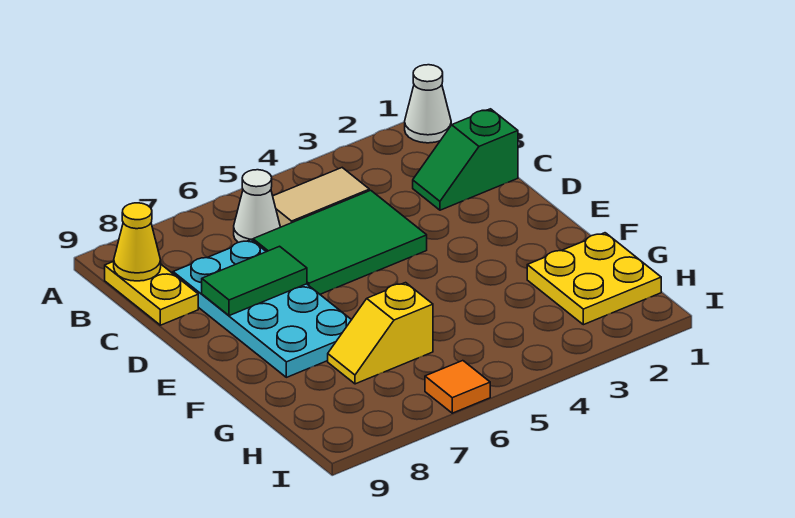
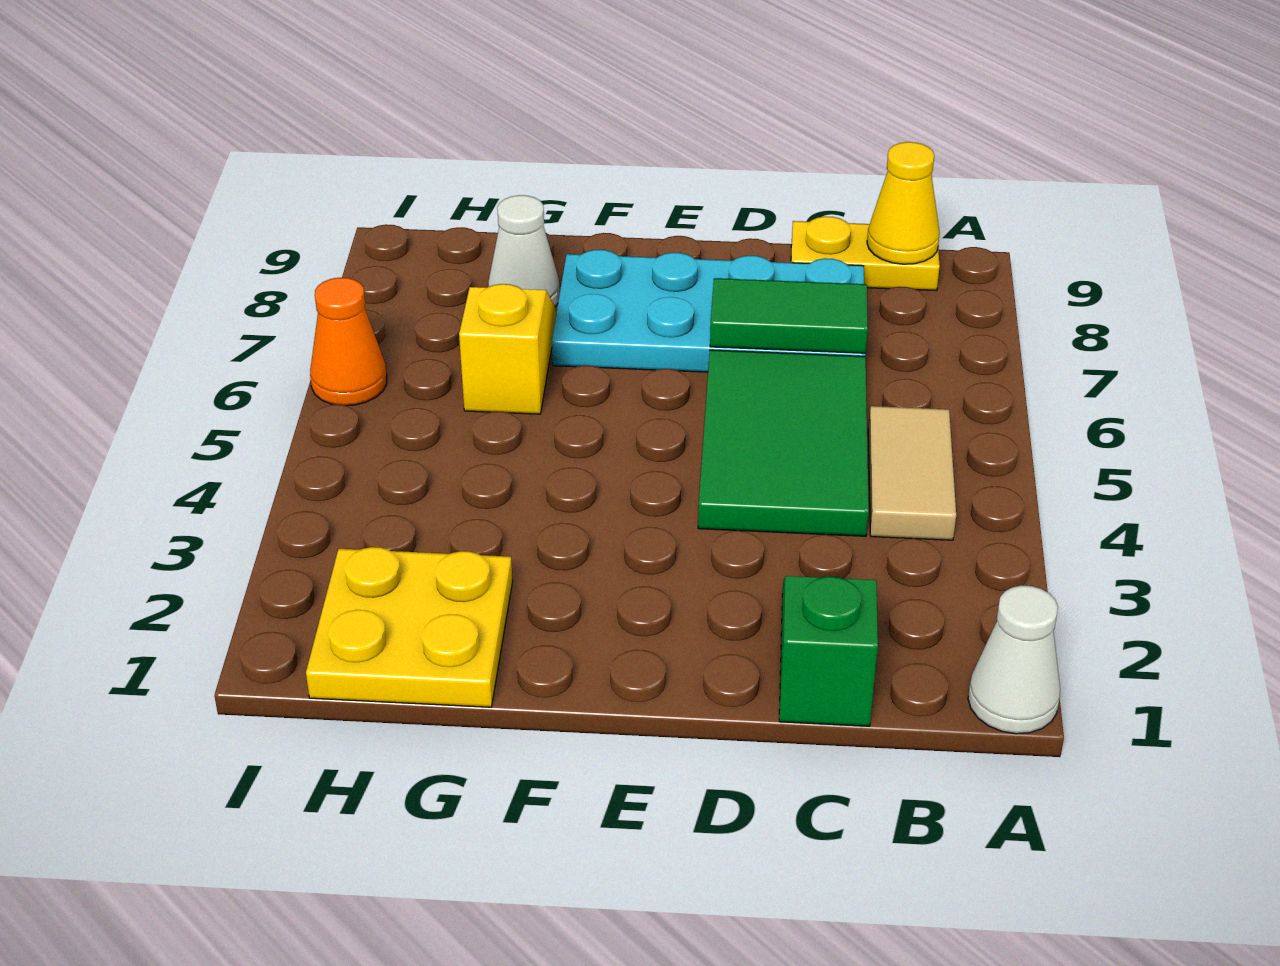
white cone B6 level 1 -> white cone G8 level 1
green tile D7:D8 level 2 -> green tile C7:D7 level 2
orange tile I6 level 1 -> orange cone I6 level 1

